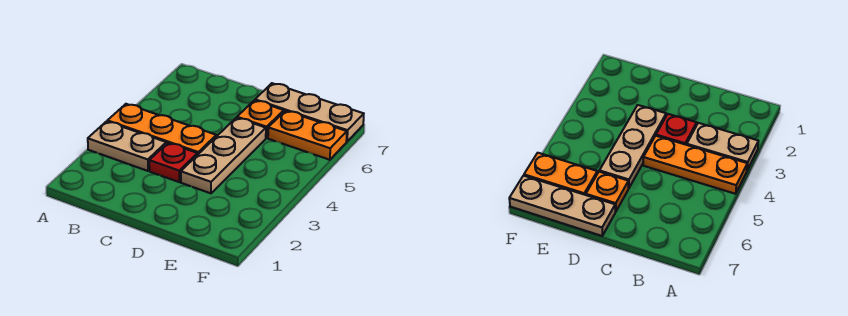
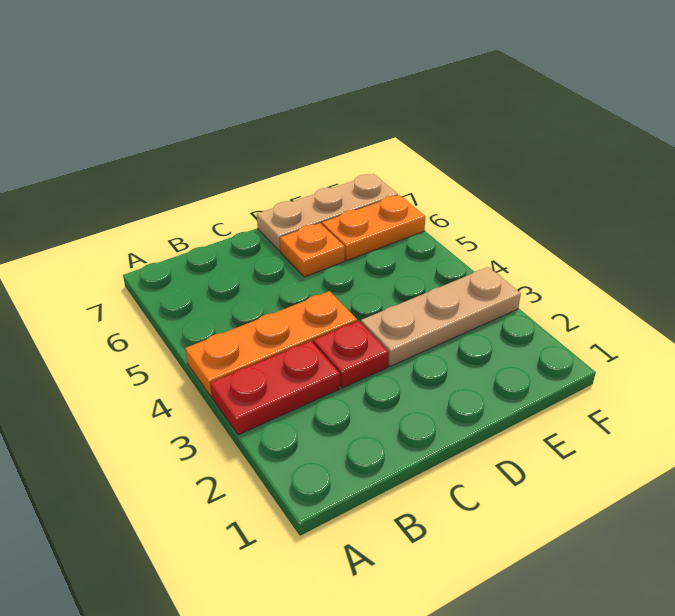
tan plate A3:B3 level 1 -> red plate A3:B3 level 1
tan plate D3:D5 level 1 -> tan plate D3:F3 level 1

